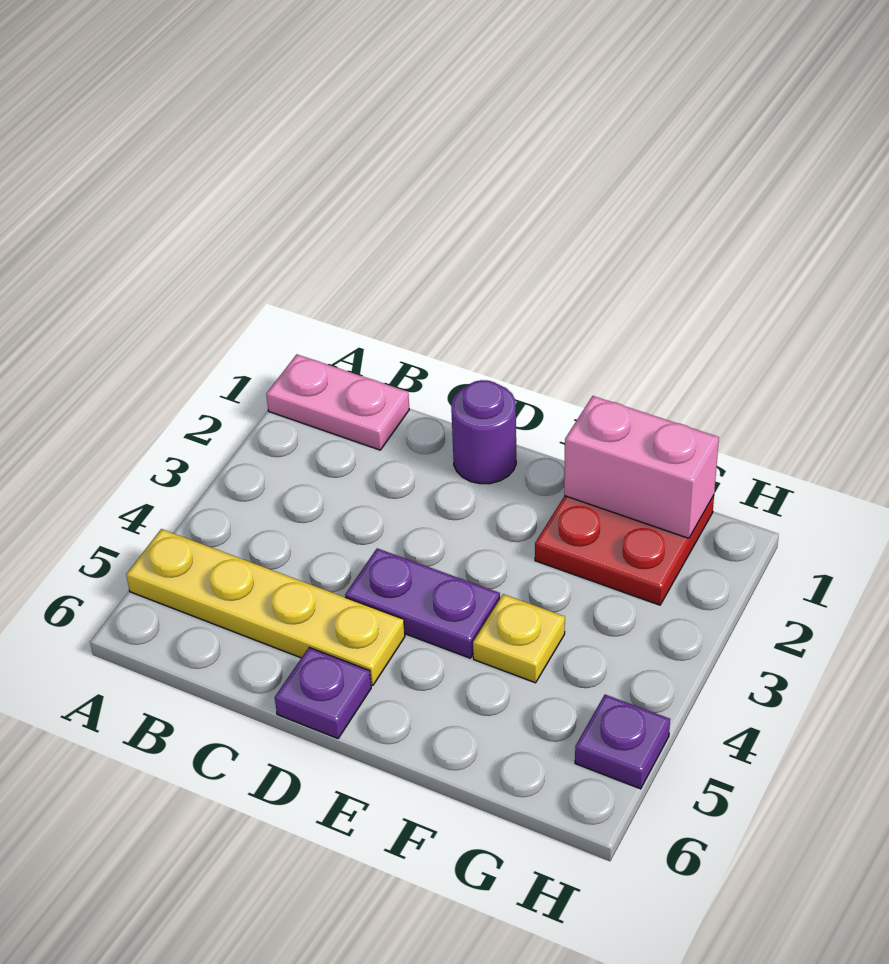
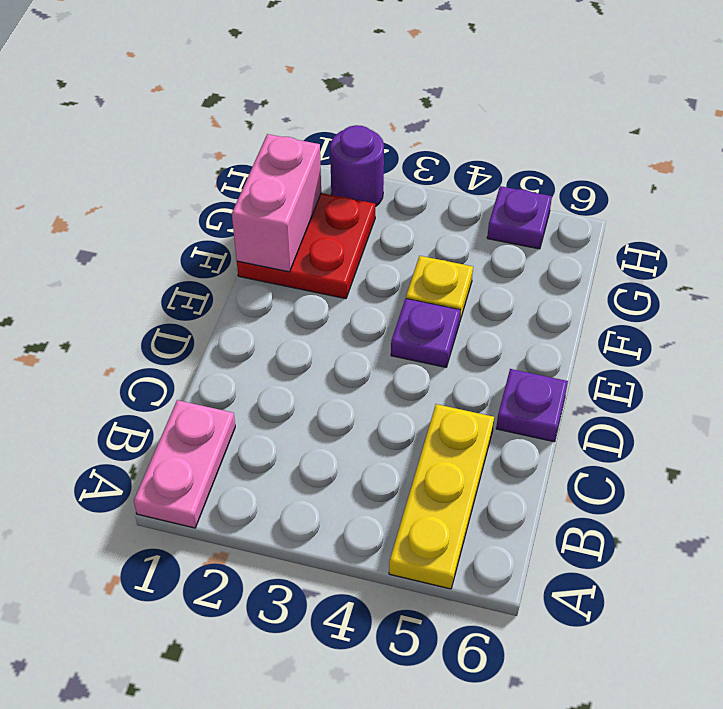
yellow plate A5:D5 level 1 -> yellow plate A5:C5 level 1
purple round brick D1 level 1 -> purple round brick H2 level 1
purple plate D4:E4 level 1 -> purple plate E4 level 1

